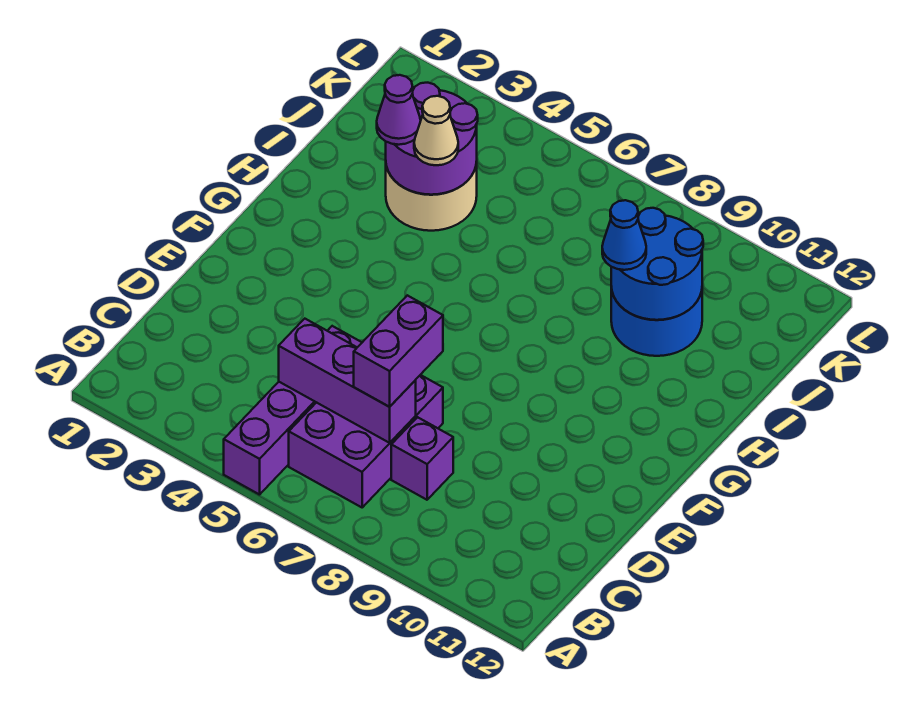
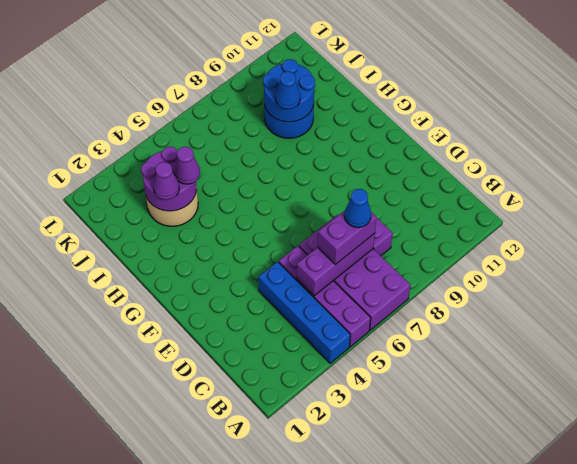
none -> blue brick A4:D4 level 1
purple brick B6:D7 level 1 -> purple brick A6:D7 level 1
purple brick C7:D7 level 3 -> purple brick C6:C7 level 3
none -> blue cone C7 level 4
tan cone I4 level 3 -> purple cone I4 level 3

